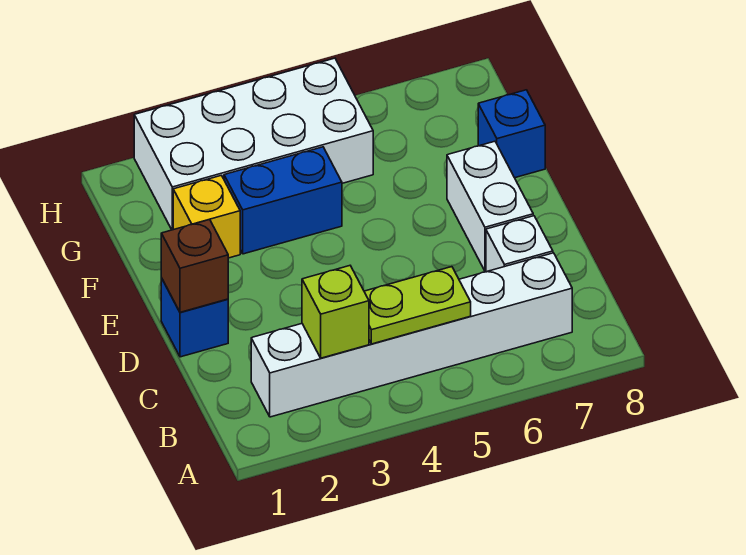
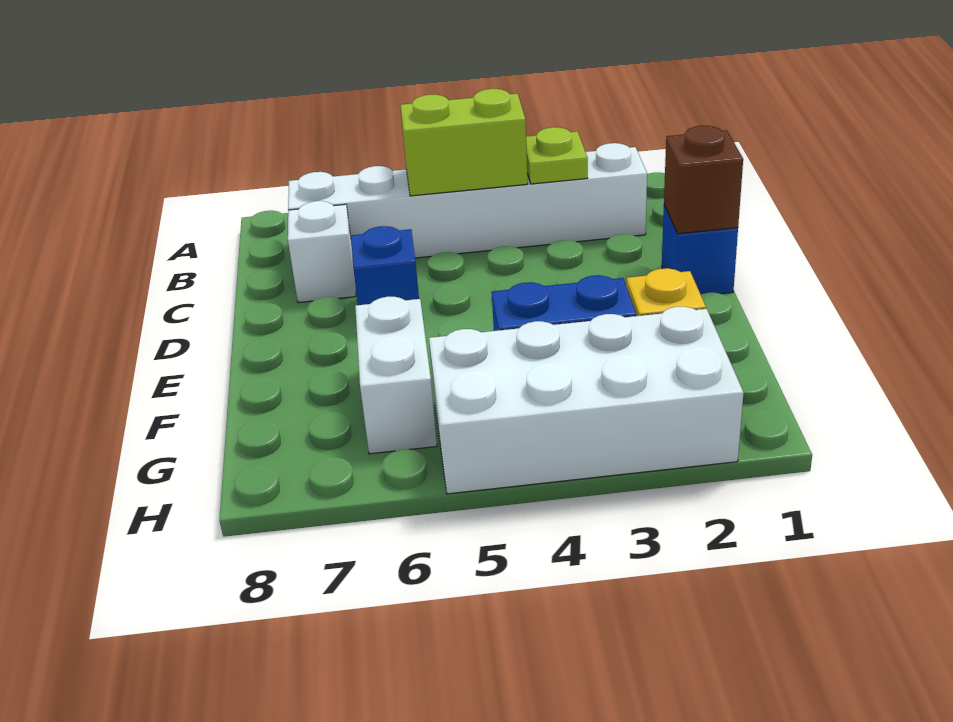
lime brick B3 level 2 -> lime plate B3 level 2
lime plate B4:B5 level 2 -> lime brick B4:B5 level 2
white brick D7:E7 level 1 -> white brick F6:G6 level 1
blue brick F8 level 1 -> blue brick D6 level 1

